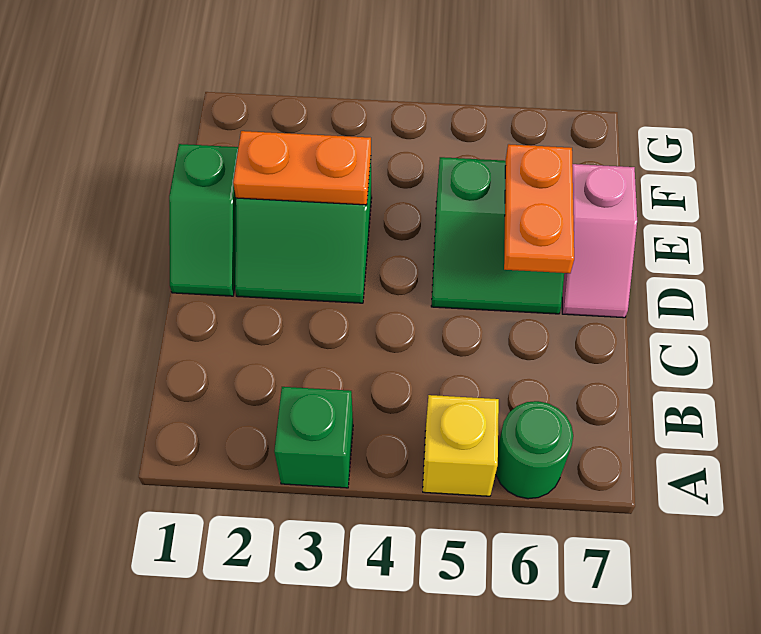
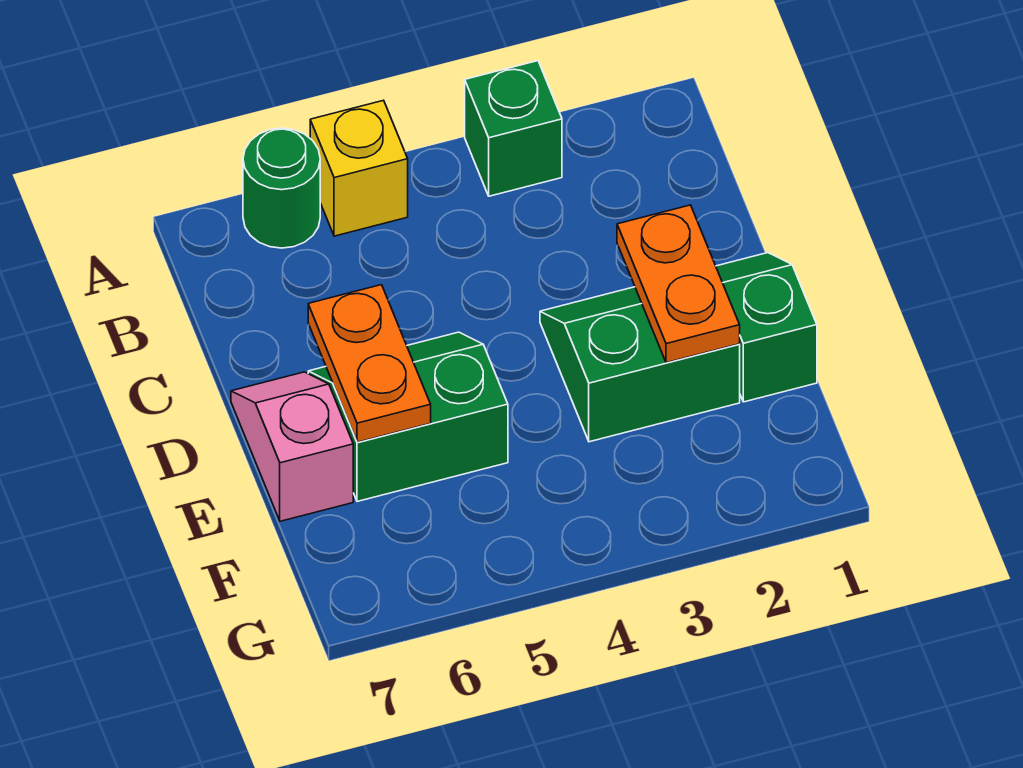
orange plate E2:E3 level 2 -> orange plate D2:E2 level 2

